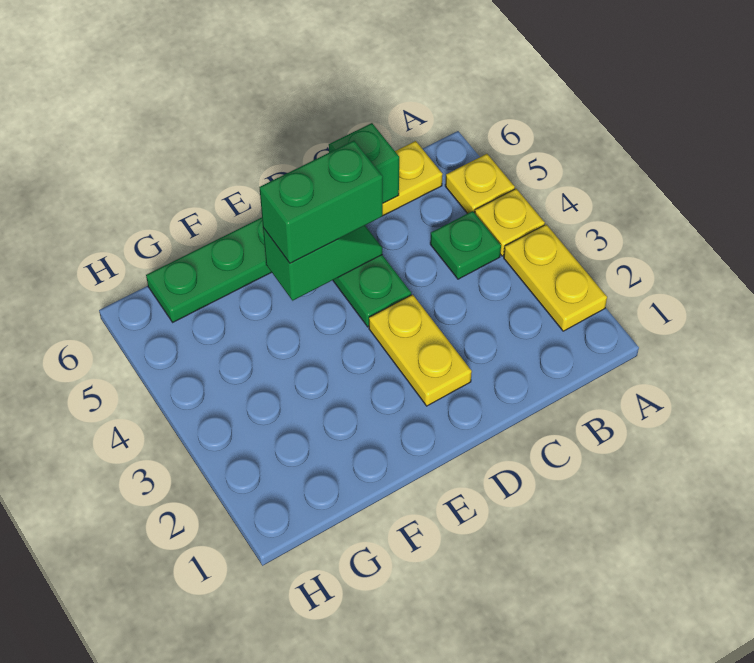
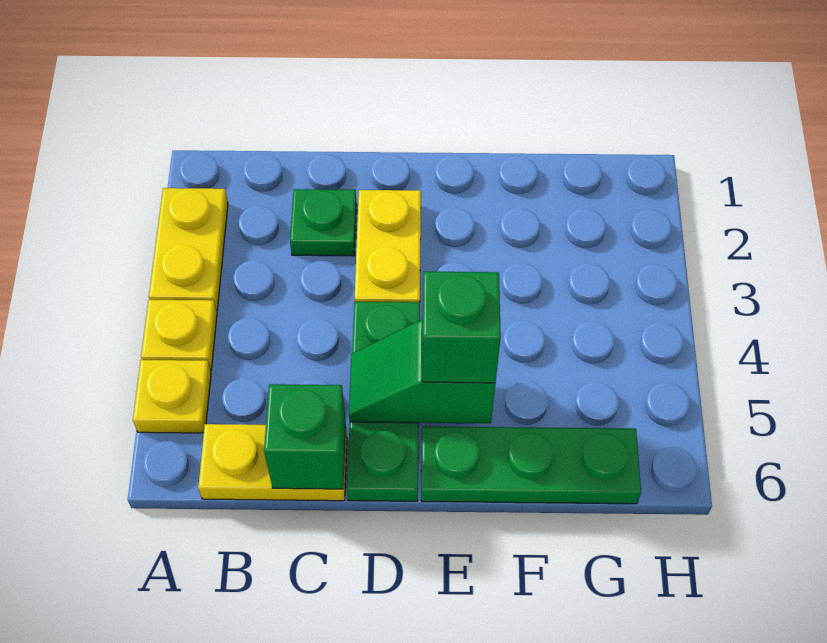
green plate B4 level 1 -> green plate C2 level 1
green brick D5:E5 level 3 -> green brick E5 level 3

